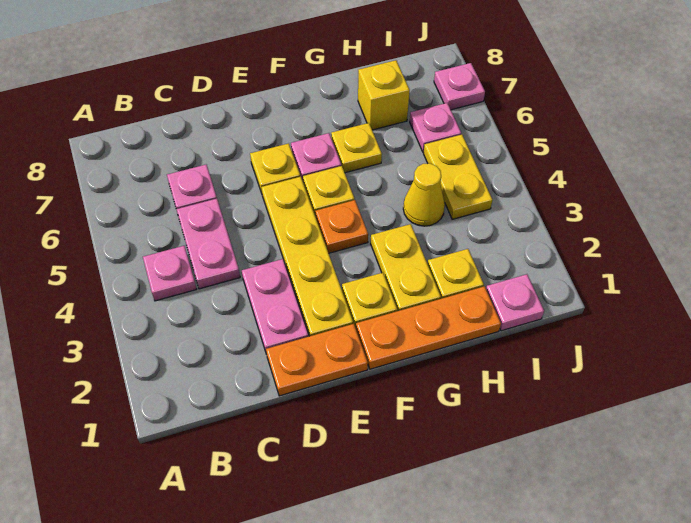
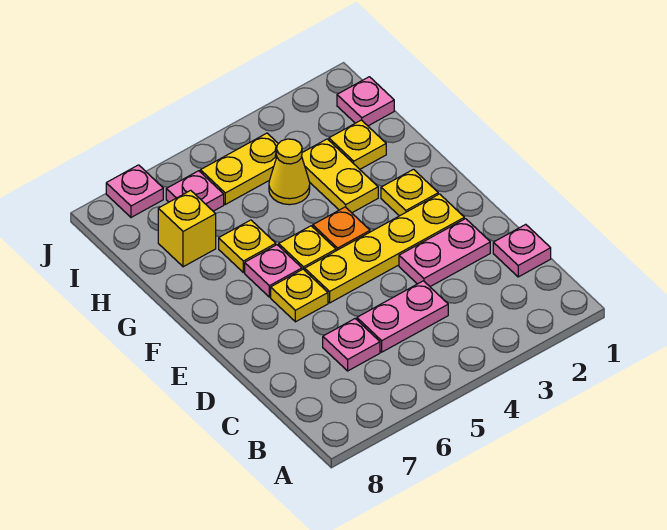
pink plate B4 level 1 -> pink plate C1 level 1
orange plate D1:E1 level 1 -> none
orange plate F1:H1 level 1 -> none
yellow plate G2:G3 level 1 -> yellow plate G3:H3 level 1

